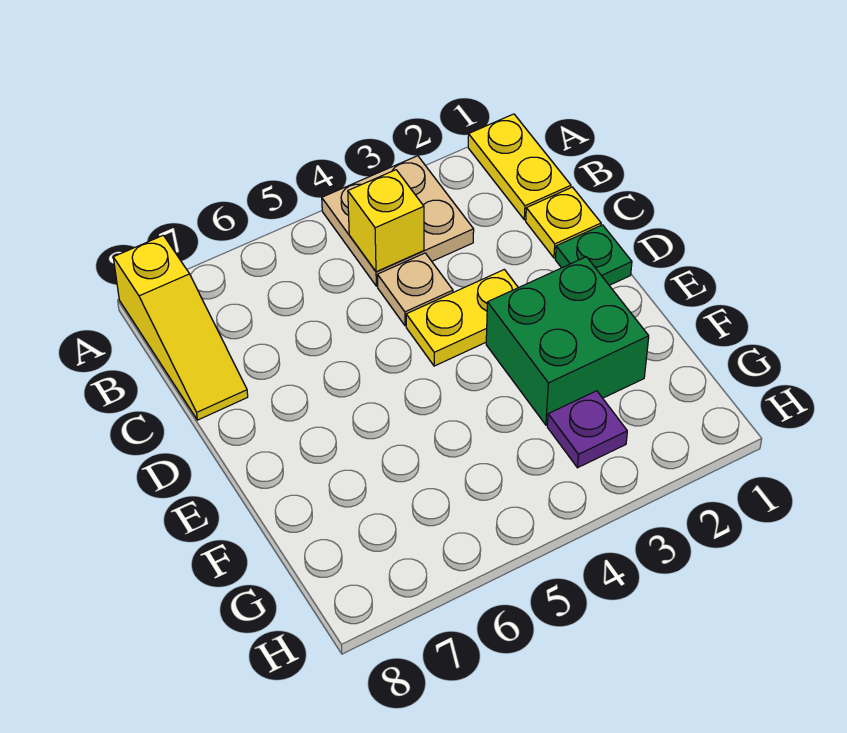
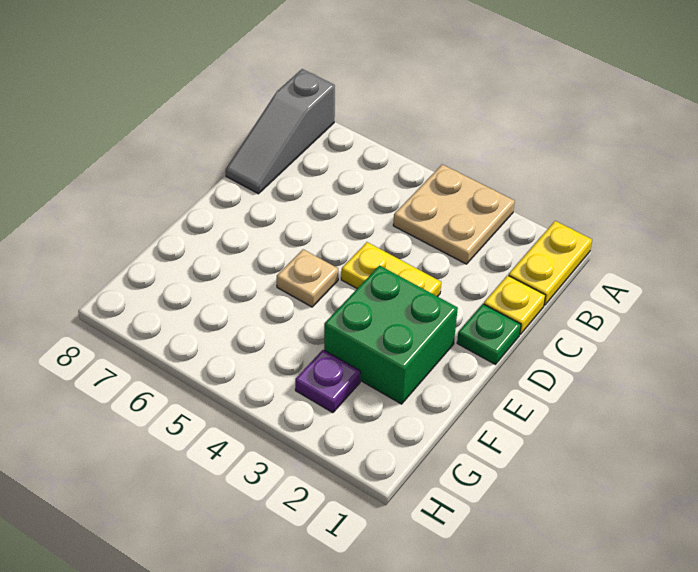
yellow slope A8:C8 level 1 top A -> grey slope A8:C8 level 1 top A
yellow brick B4 level 2 -> none
tan plate C4 level 1 -> tan plate E5 level 1

